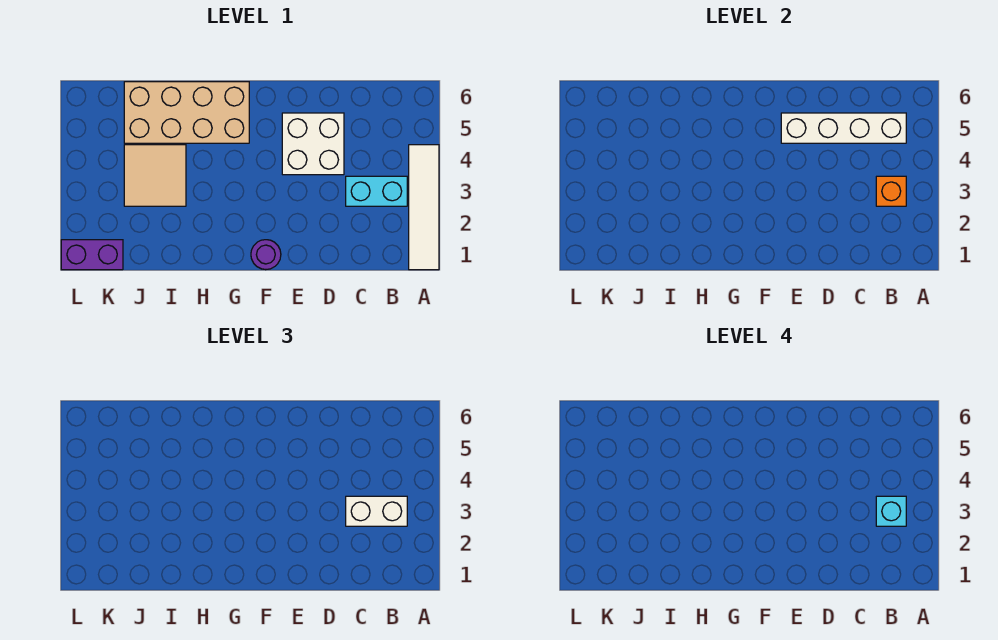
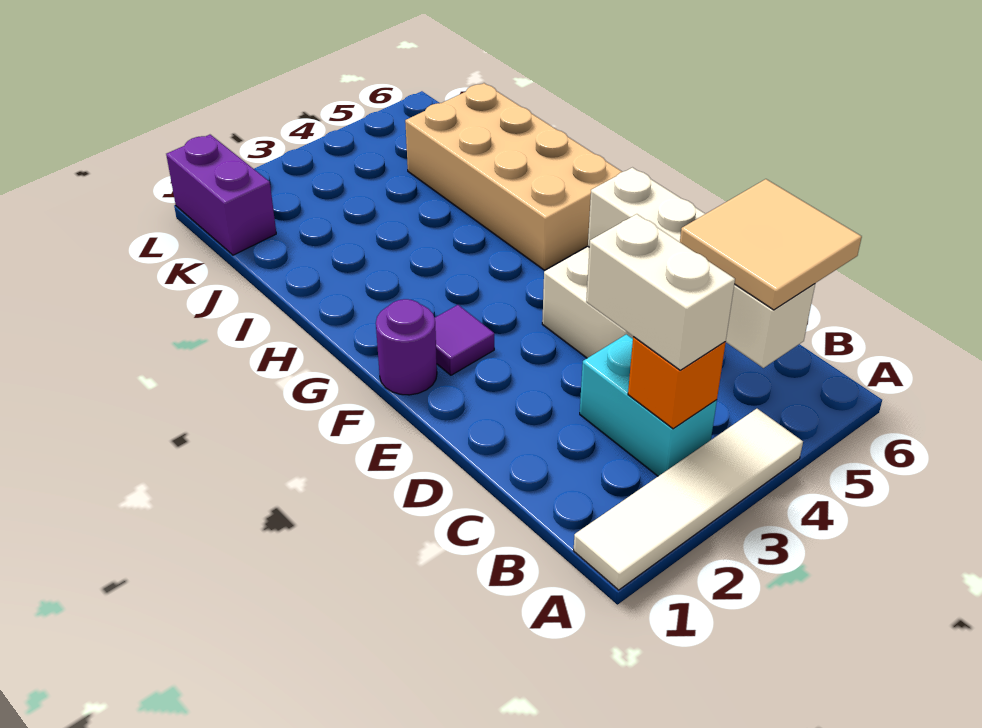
cyan brick B3 level 4 -> none
none -> purple tile F2 level 1
tan tile I3:J4 level 1 -> tan tile B5:C6 level 3

